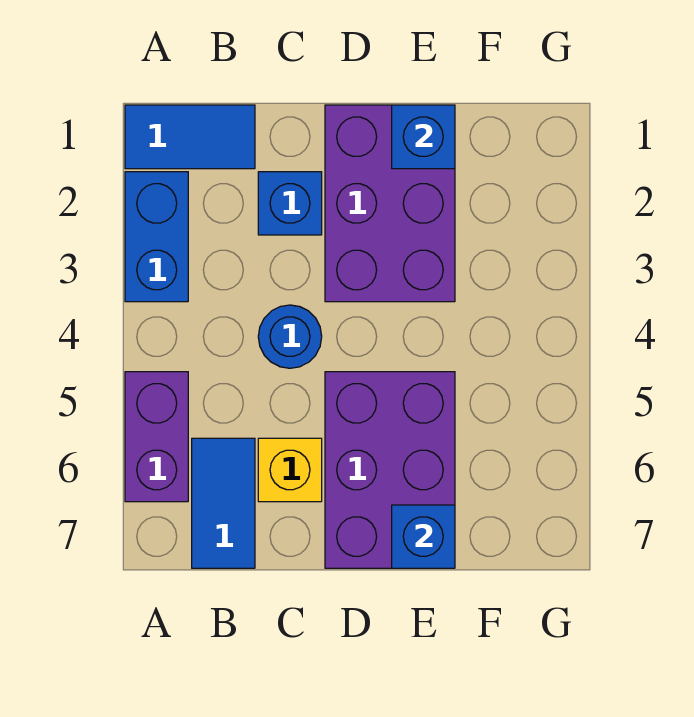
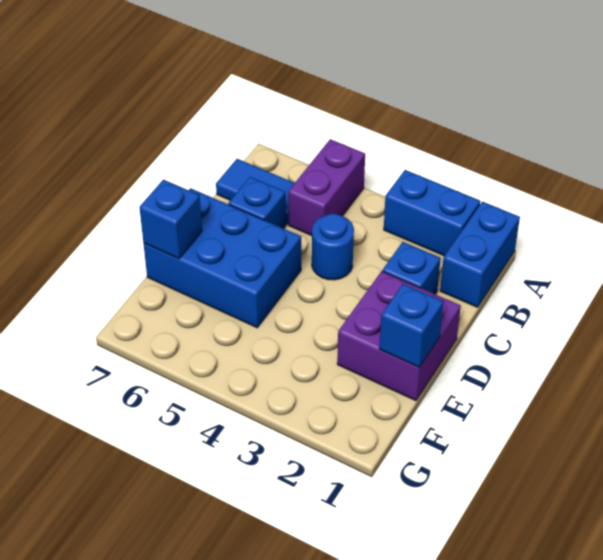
blue tile A1:B1 level 1 -> blue brick A1:B1 level 1
purple brick A5:A6 level 1 -> purple brick A5:B5 level 1
yellow brick C6 level 1 -> blue brick C6 level 1
purple brick D1:E3 level 1 -> purple brick D1:E2 level 1
purple brick D5:E7 level 1 -> blue brick D5:E7 level 1

